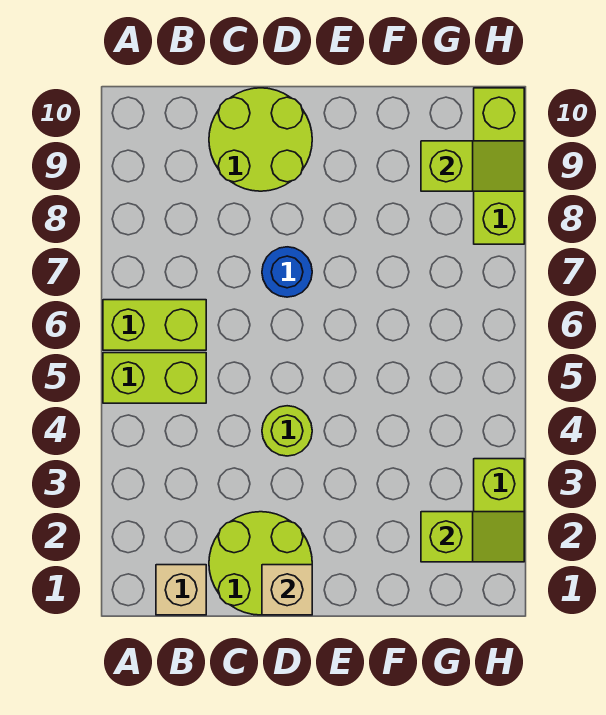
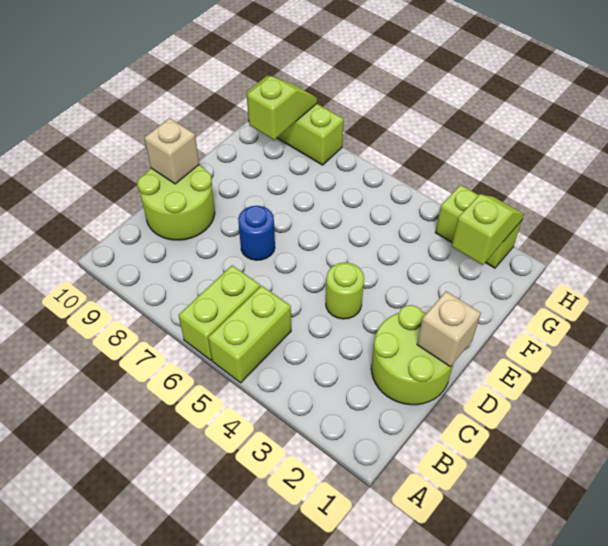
tan brick B1 level 1 -> tan brick D10 level 2

